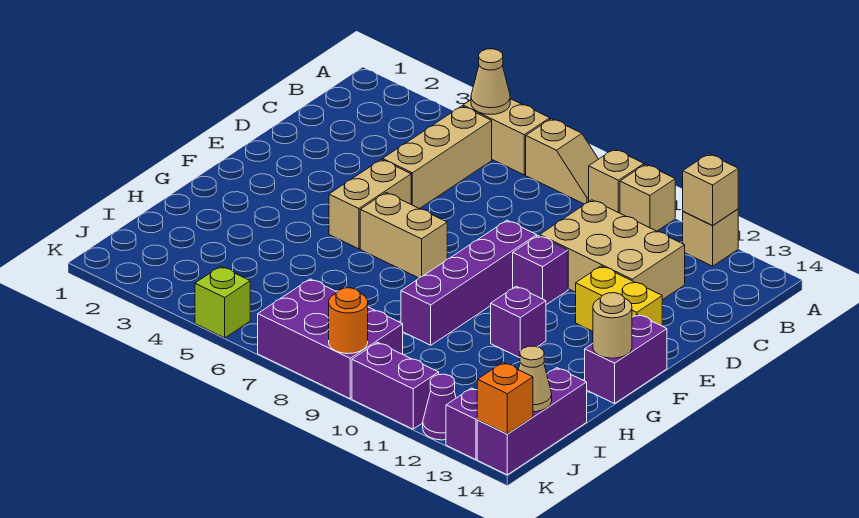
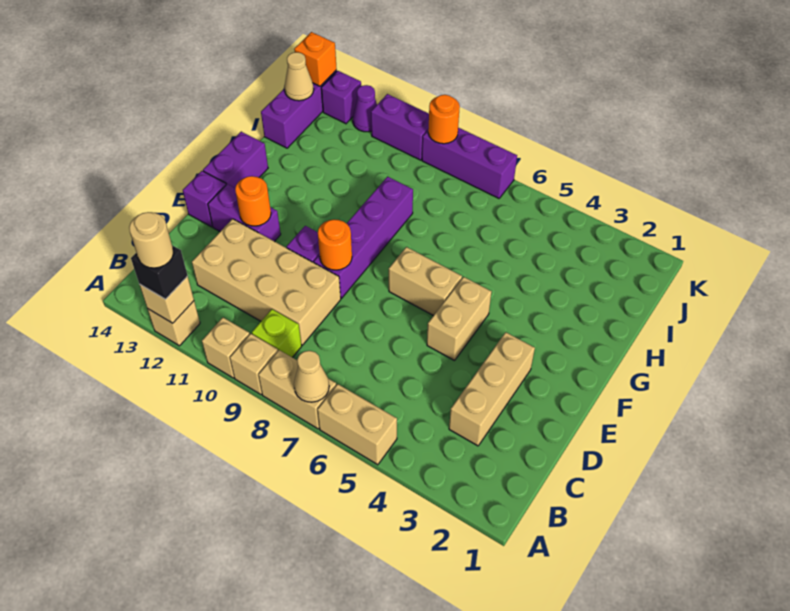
tan cone A5 level 2 -> tan cone A7 level 2
tan slope A7:A8 level 1 top 7 -> tan brick A7:A8 level 1
none -> black brick A12 level 3
tan brick B5:D5 level 1 -> tan brick C3:E3 level 1
tan brick C10:D12 level 1 -> tan brick C9:D12 level 1
none -> orange round brick E9 level 2
yellow brick E12:E13 level 1 -> purple brick E12:E13 level 1
none -> orange round brick E12 level 2
purple brick G11 level 1 -> purple brick E14 level 1
tan round brick G14 level 2 -> tan round brick A12 level 4
purple brick J7:K9 level 1 -> purple brick K7:K9 level 1
lime brick K5 level 1 -> lime brick B9 level 1

